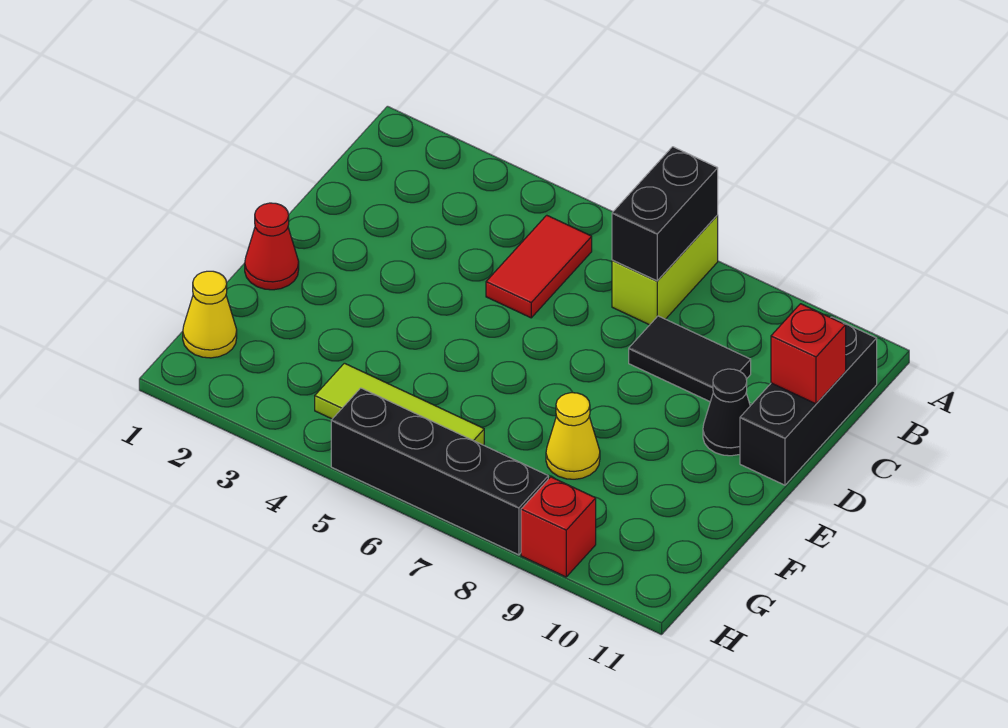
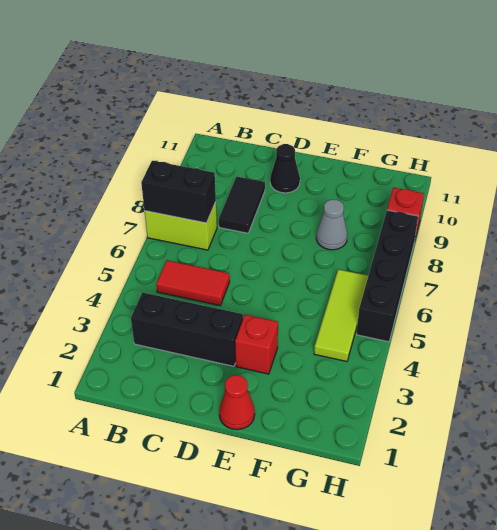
black brick B11:D11 level 1 -> black brick B3:D3 level 1
red brick C11 level 2 -> red brick E3 level 1
yellow cone F8 level 1 -> grey cone F8 level 1
yellow cone G1 level 1 -> none

